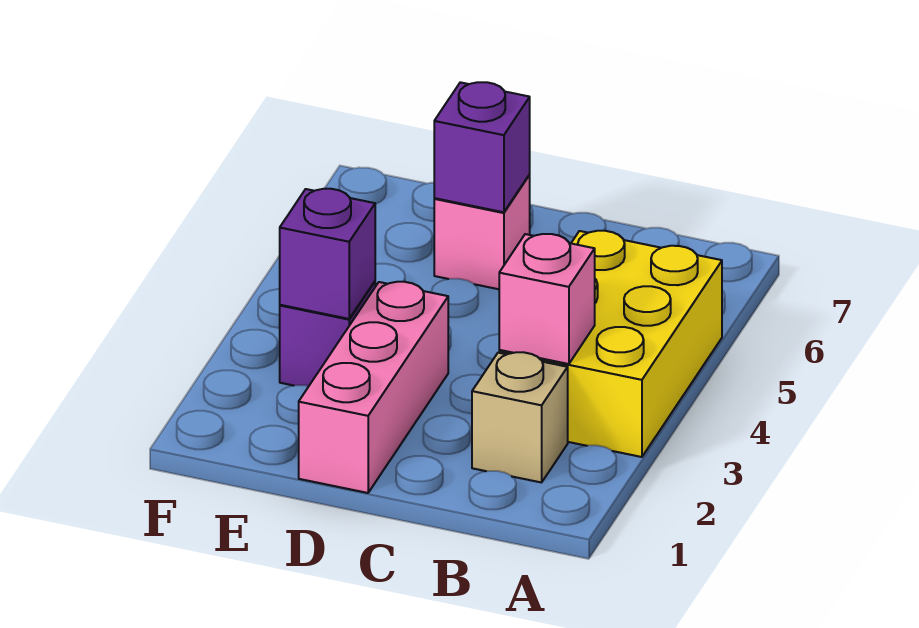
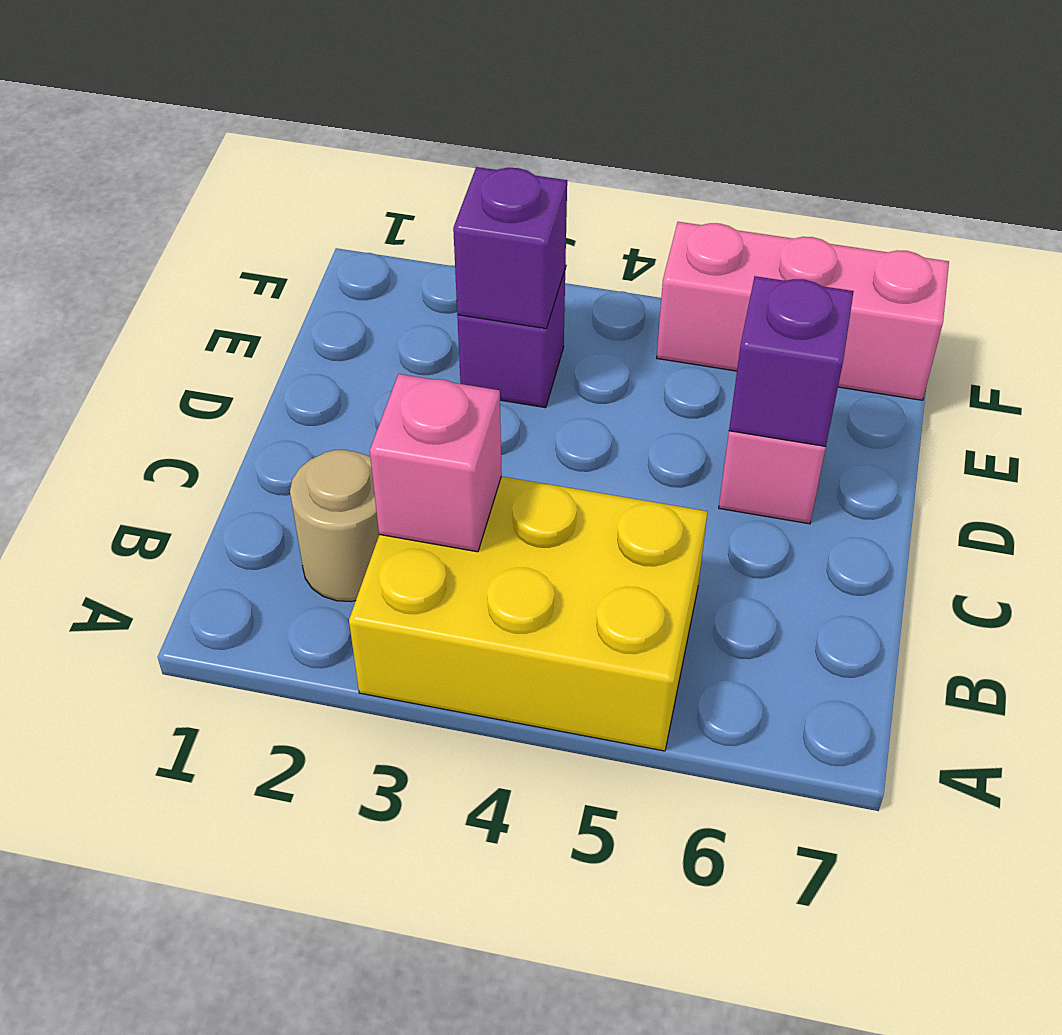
tan brick B2 level 1 -> tan round brick B2 level 1
pink brick D1:D3 level 1 -> pink brick F5:F7 level 1

